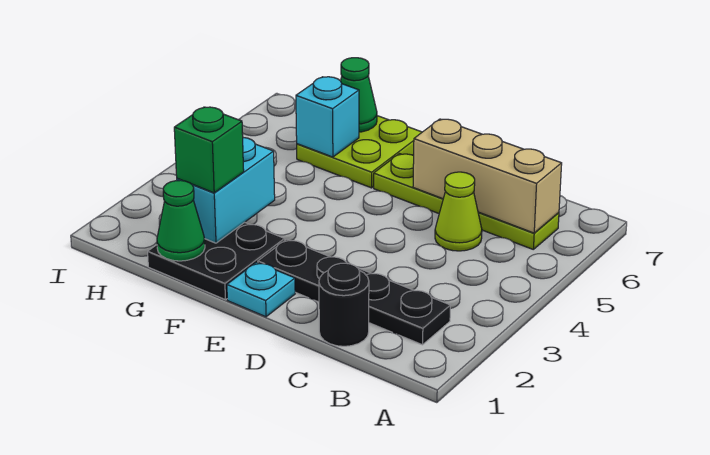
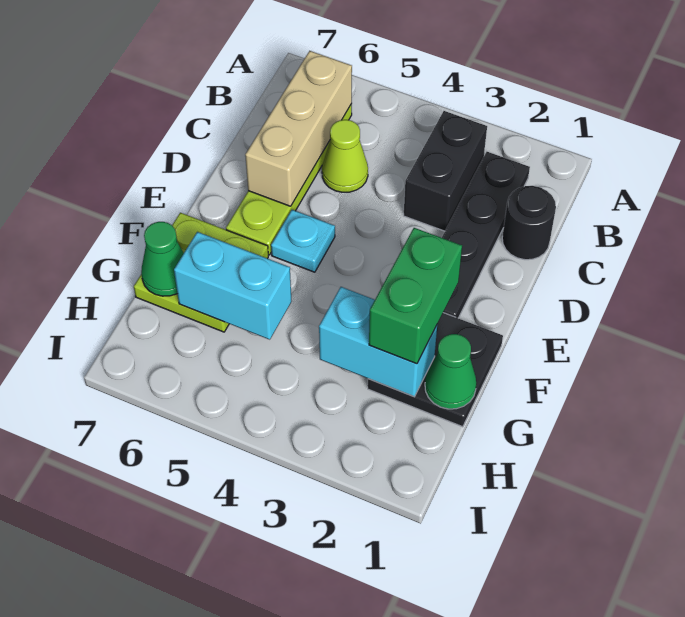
none -> black brick B3:C3 level 1
cyan plate E1 level 1 -> cyan plate E5 level 1
green brick G2 level 3 -> green brick F2:G2 level 3
cyan brick G6 level 2 -> cyan brick G5:G6 level 2

